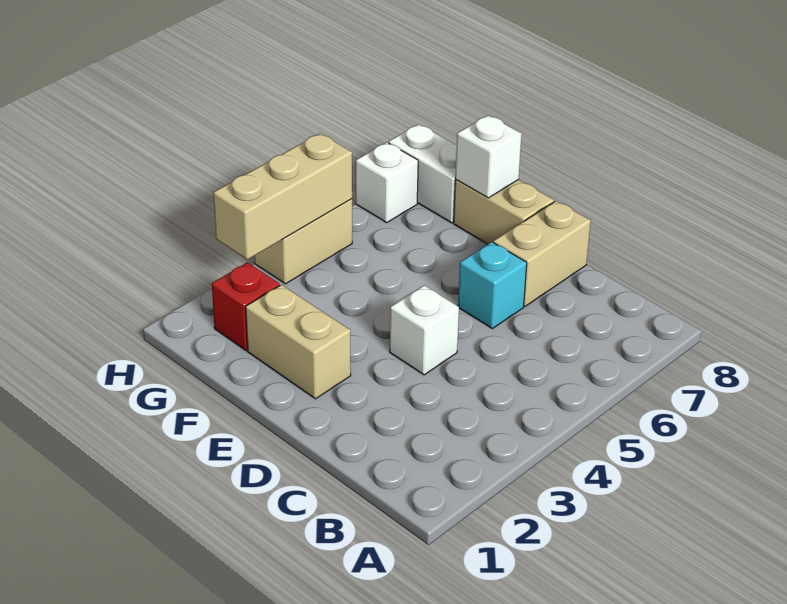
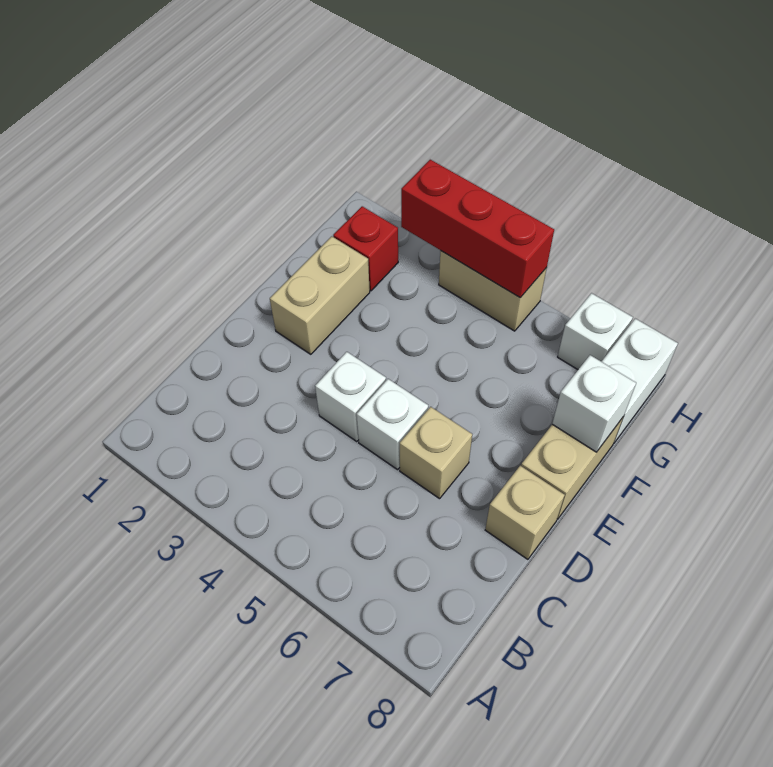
none -> white brick D5 level 1
cyan brick D6 level 1 -> tan brick D6 level 1
tan brick D7:D8 level 1 -> tan brick D8 level 1
tan brick H3:H5 level 2 -> red brick H3:H5 level 2

